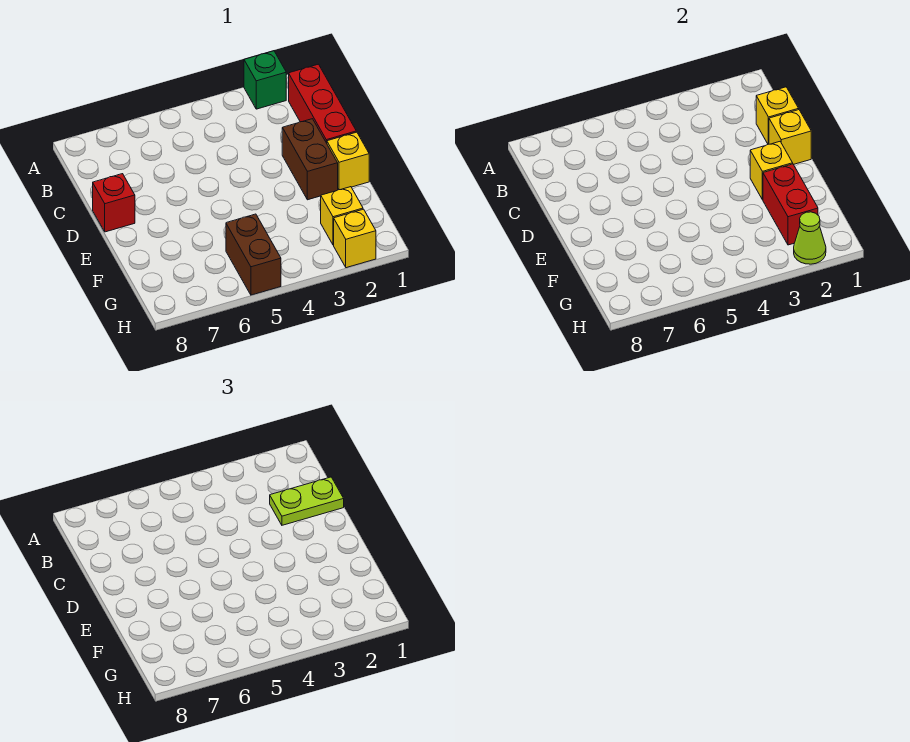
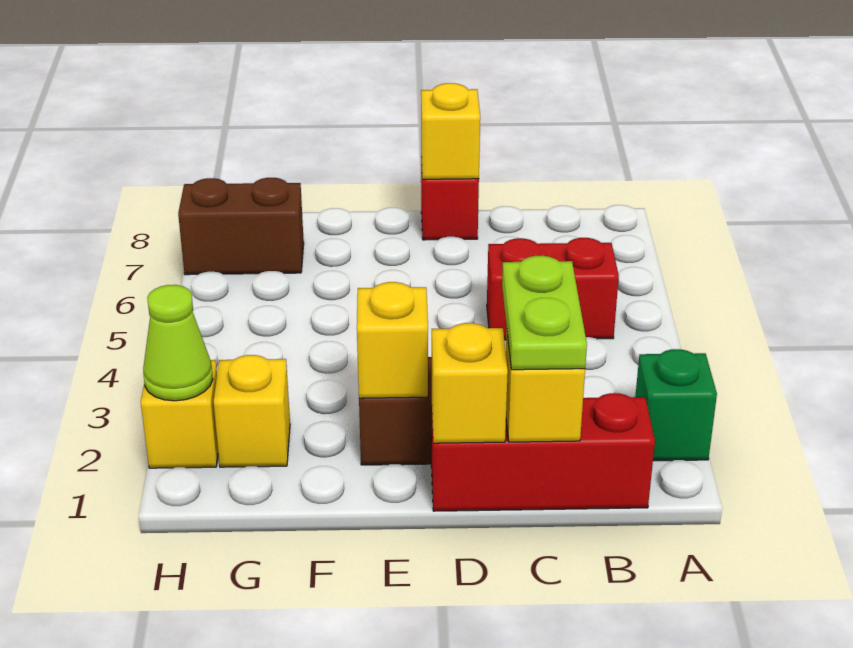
yellow brick E1 level 1 -> yellow brick D8 level 2
red brick F2:G2 level 2 -> red brick B5:C5 level 1
brown brick G5:H5 level 1 -> brown brick G7:H7 level 1

